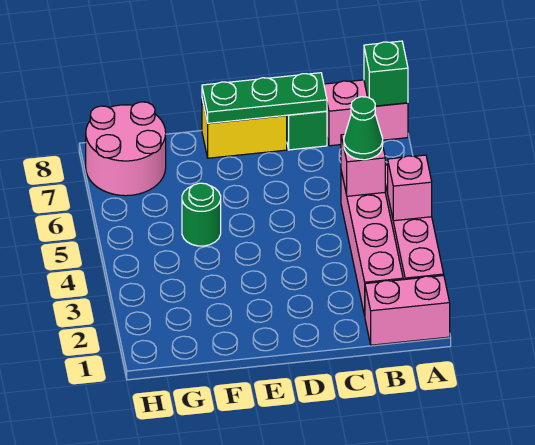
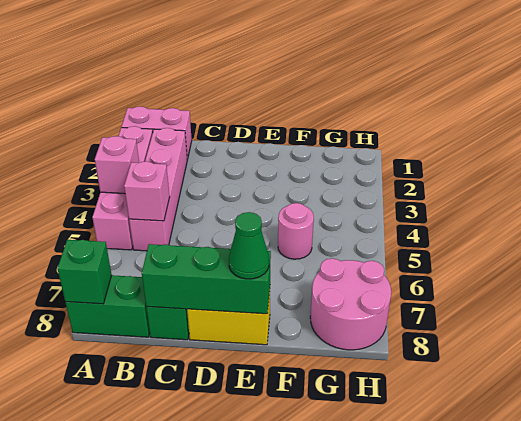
pink brick A8:B8 level 1 -> green brick A8:B8 level 1
green cone B5 level 3 -> green cone E8 level 3
green plate C8:E8 level 2 -> green brick C8:E8 level 2
green round brick F5 level 1 -> pink round brick F5 level 1

